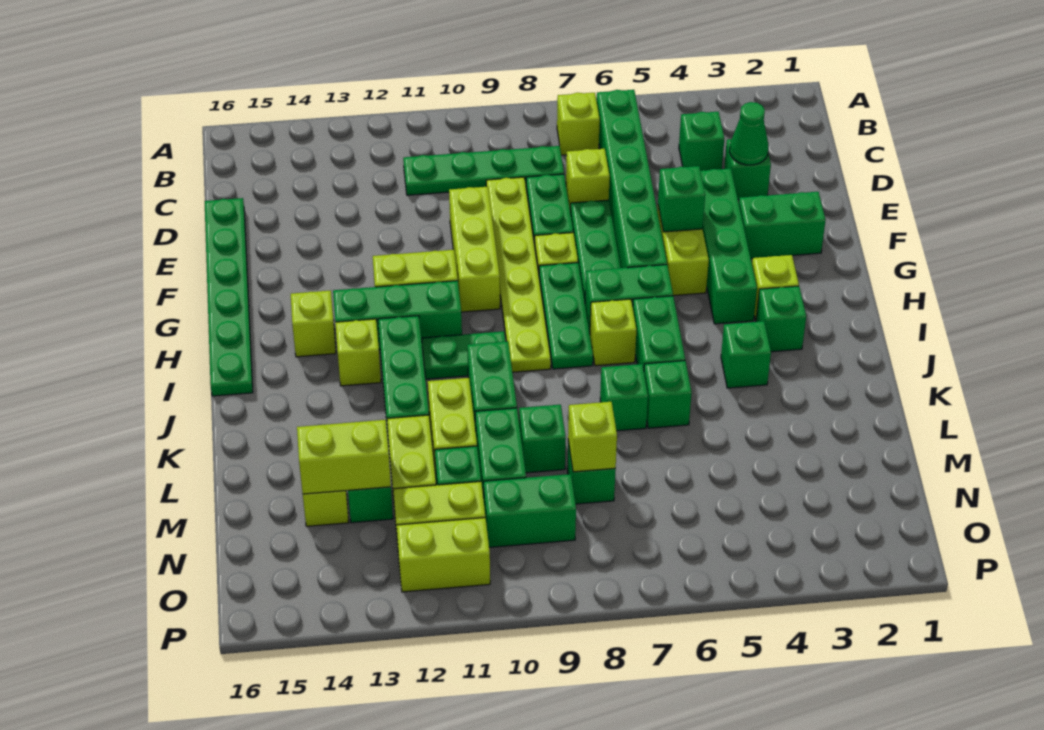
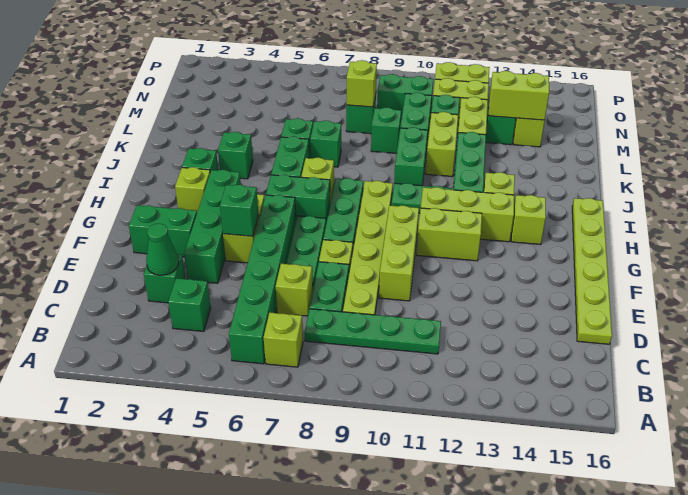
green plate D16:I16 level 1 -> lime plate D16:I16 level 1
green brick H11:H13 level 1 -> lime brick H11:H13 level 1

